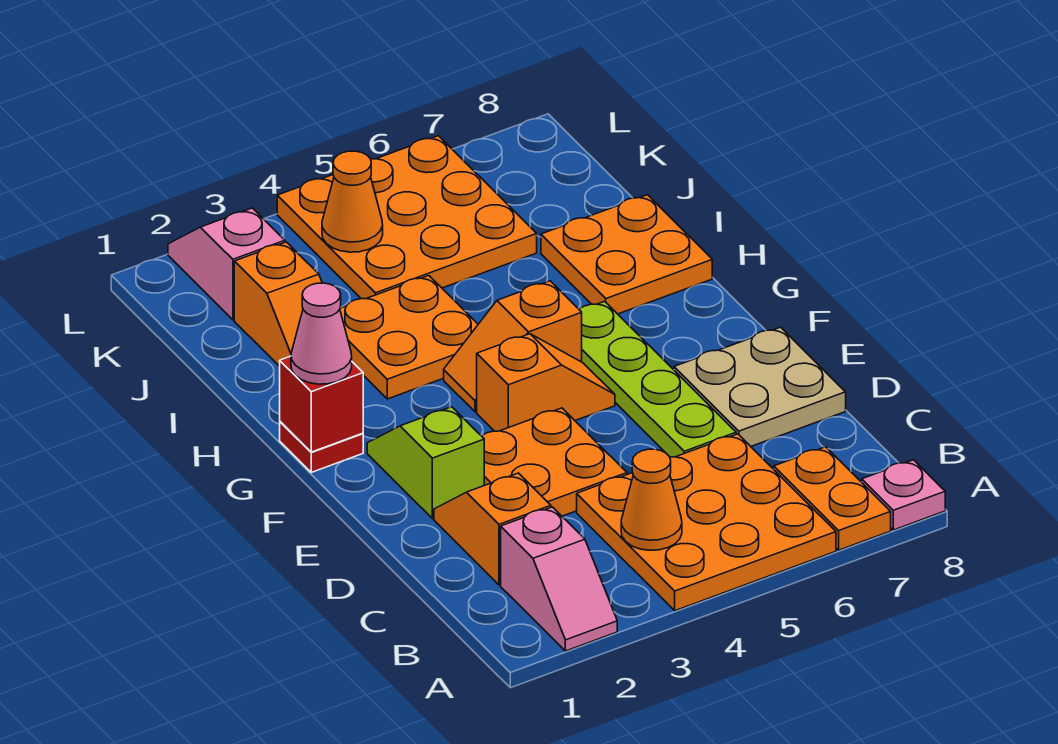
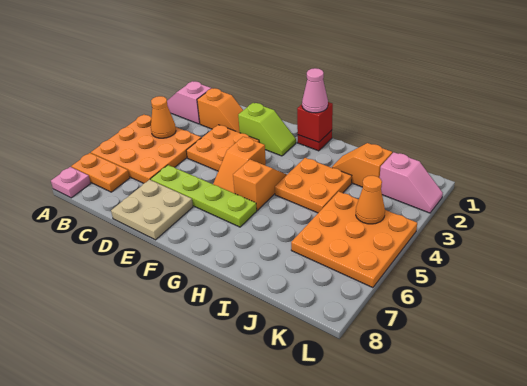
orange plate H7:I8 level 1 -> none

